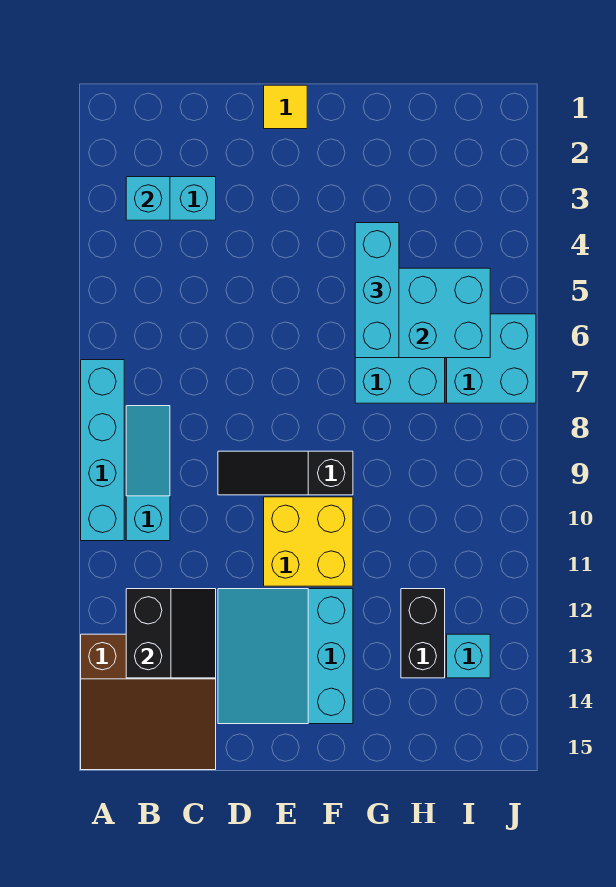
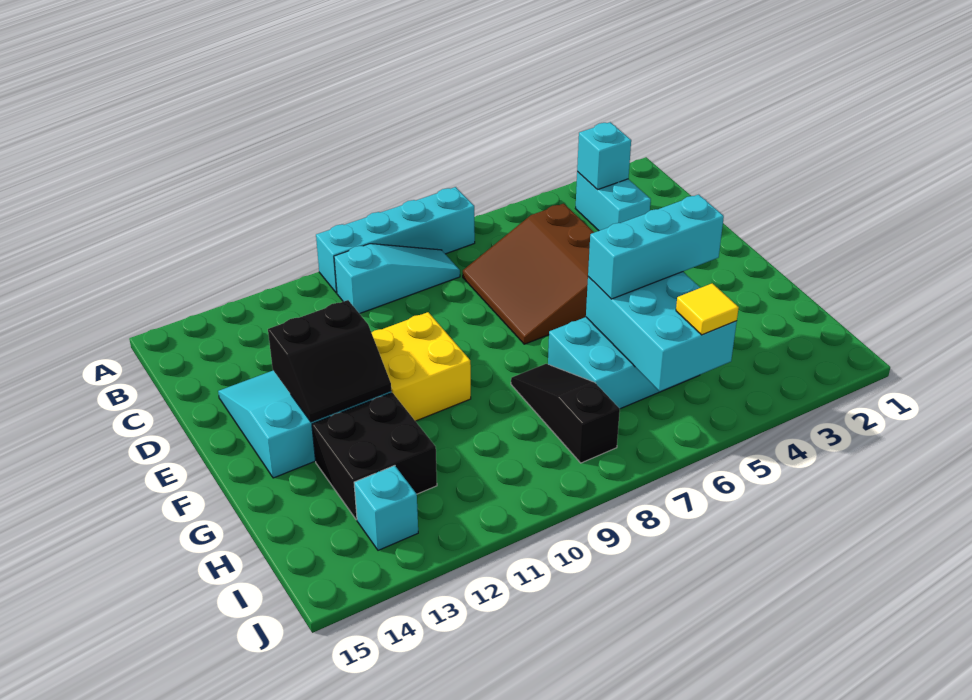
brown slope A13:C15 level 1 top 13 -> brown slope C5:E7 level 1 top 5
black slope B12:C13 level 2 top B -> black slope E12:F13 level 2 top E
black slope D9:F9 level 1 top F -> black slope G8:I8 level 1 top I
yellow tile E1 level 1 -> yellow tile I5 level 3
black brick H12:H13 level 1 -> black brick G12:H13 level 1
cyan brick I6:J7 level 1 -> none

